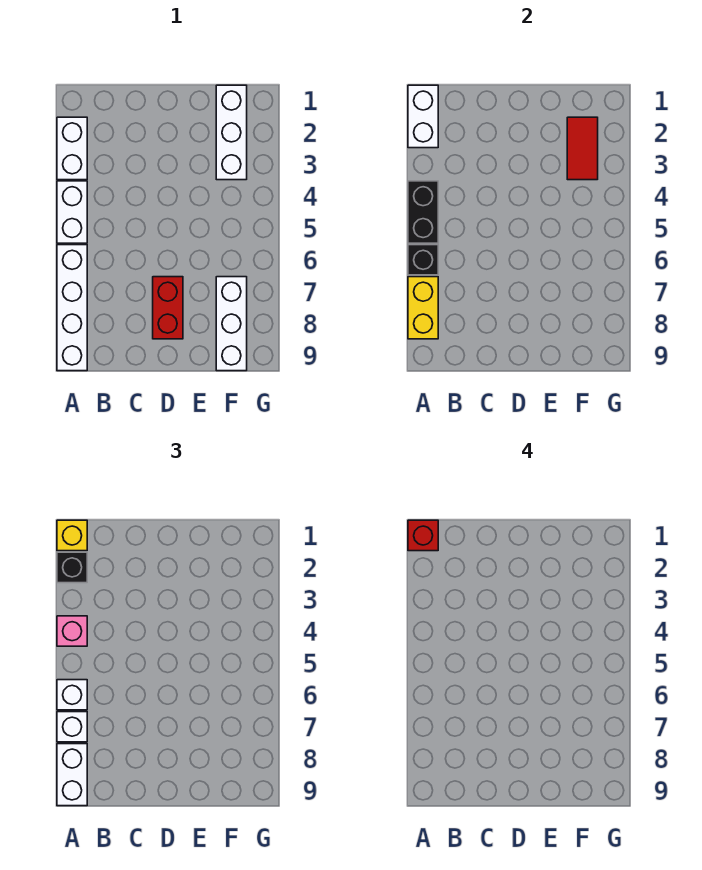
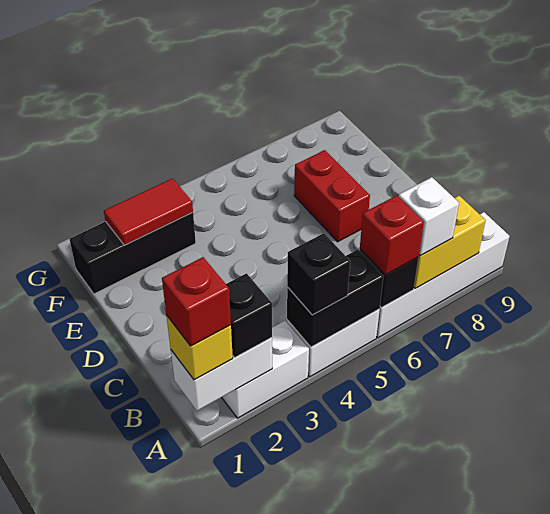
pink brick A4 level 3 -> black brick A4 level 3
white brick A6 level 3 -> red brick A6 level 3
white brick A8:A9 level 3 -> none
red brick D7:D8 level 1 -> red brick D7:E7 level 1
white brick F1:F3 level 1 -> black brick F1:F3 level 1
white brick F7:F9 level 1 -> none

